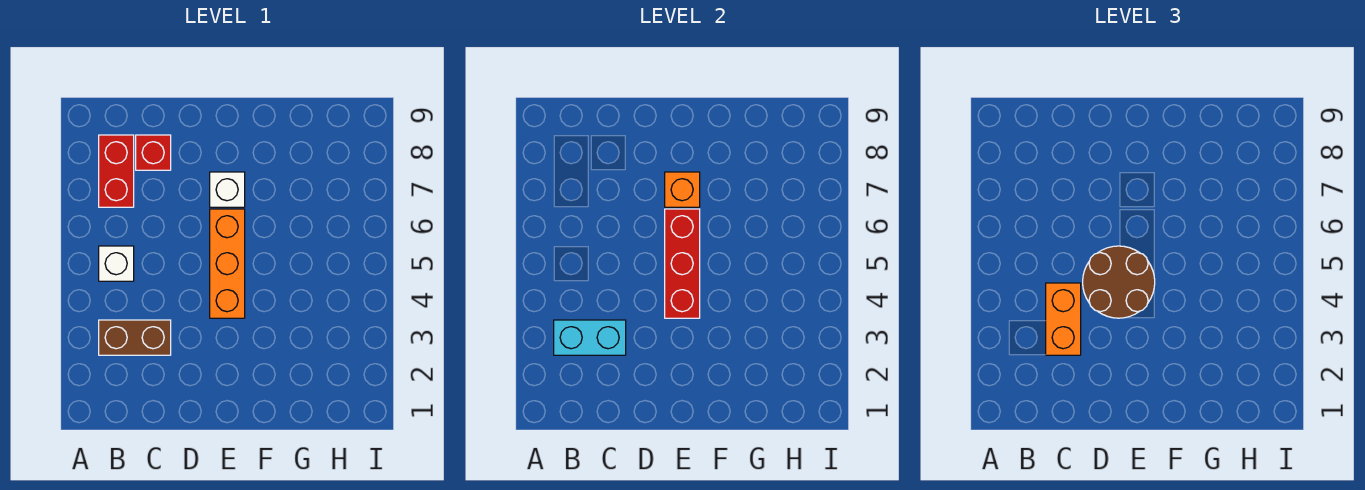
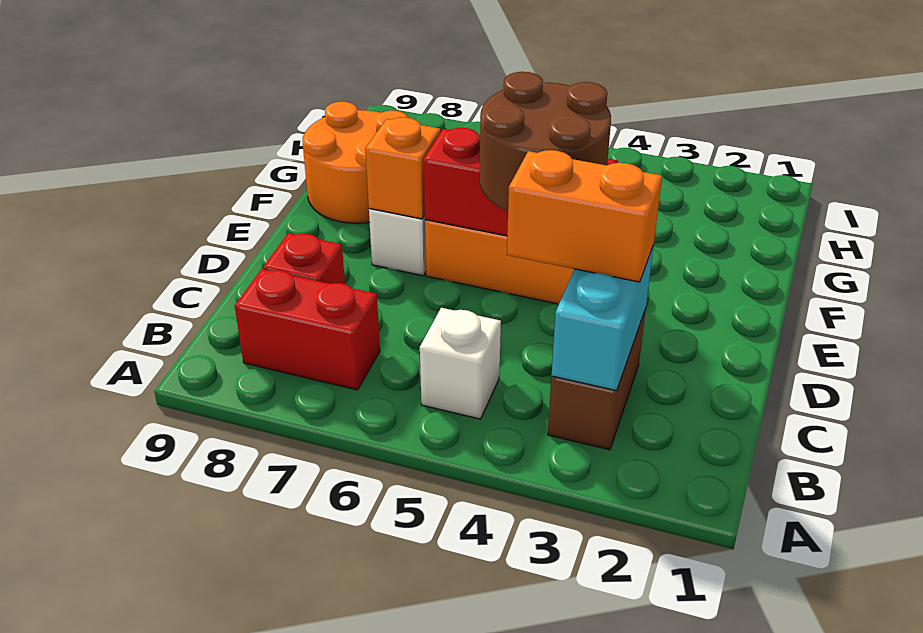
none -> orange round brick F8:G9 level 1

